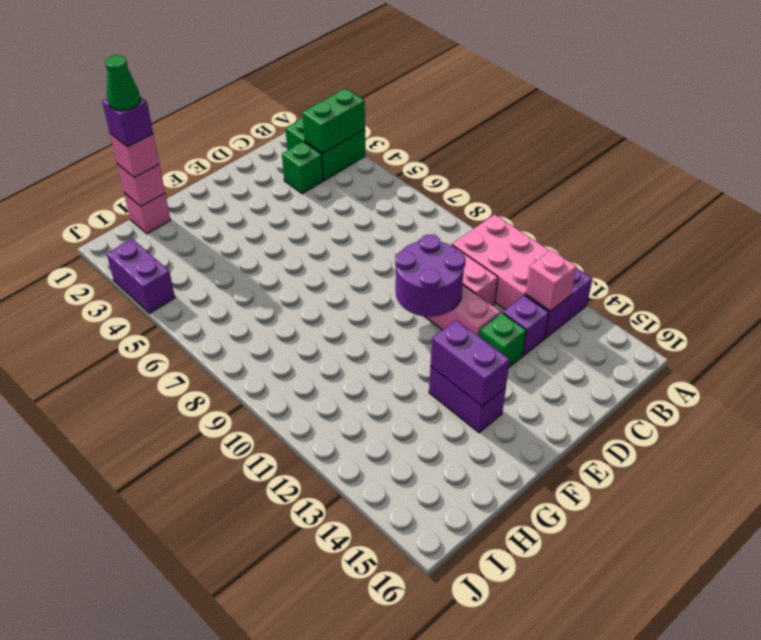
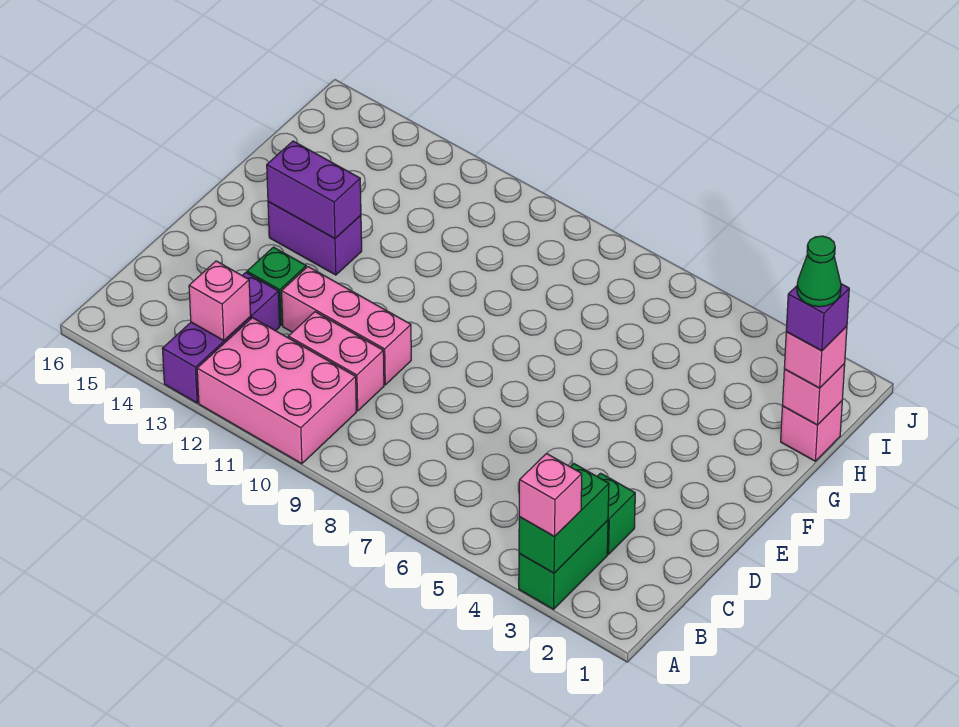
green brick A2:B3 level 1 -> green brick A3:B3 level 1
none -> pink brick A3 level 3
purple round brick D10:E11 level 2 -> none
purple brick J3:J4 level 1 -> none

